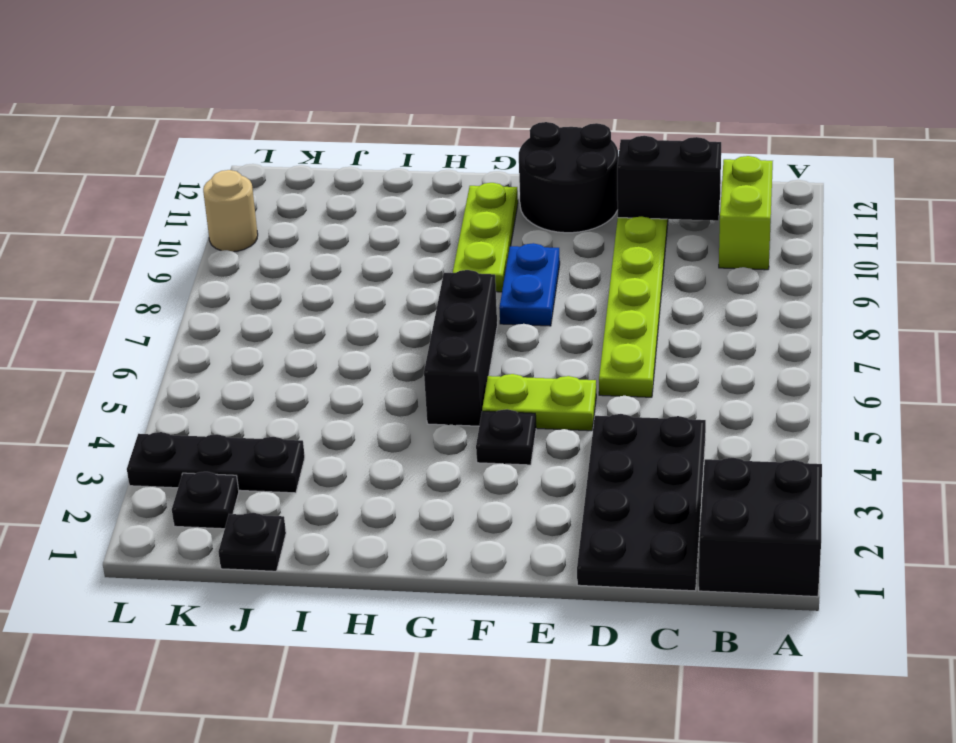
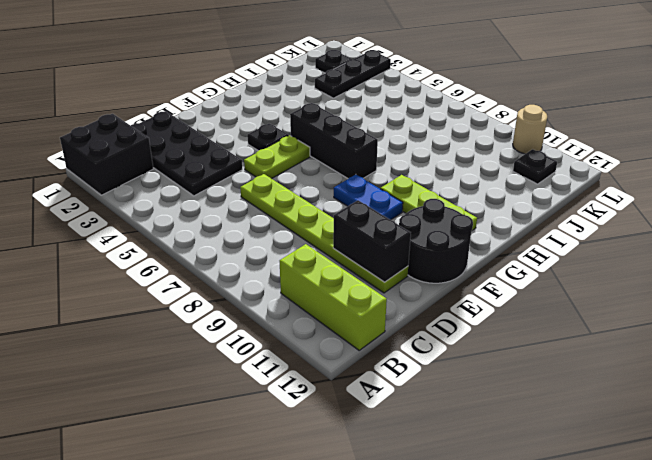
lime brick B10:B11 level 1 -> lime brick B10:B12 level 1
black brick C11:D11 level 2 -> black brick D10:D11 level 2
black plate J1 level 1 -> black plate K11 level 1

